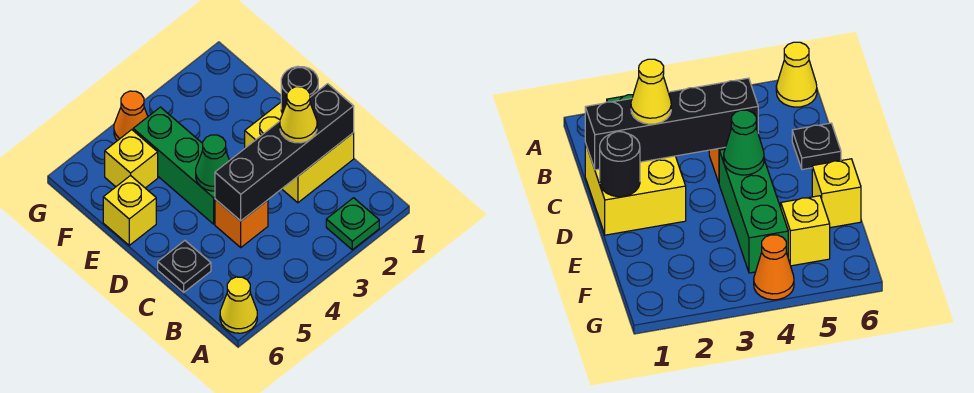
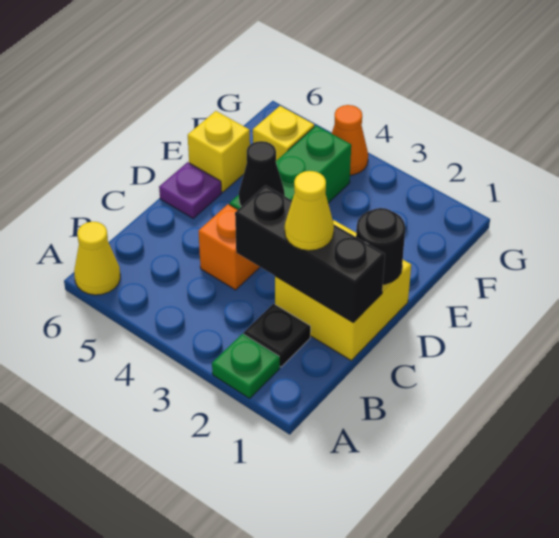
black brick C1:C4 level 2 -> black brick C1:C3 level 2
black plate C6 level 1 -> black plate B2 level 1
green cone D4 level 2 -> black cone D4 level 2
none -> purple plate D6 level 1

